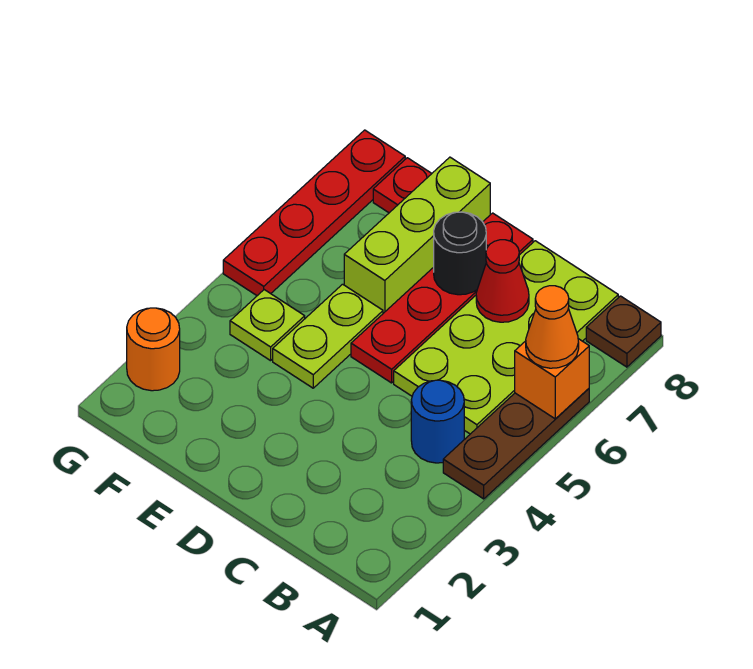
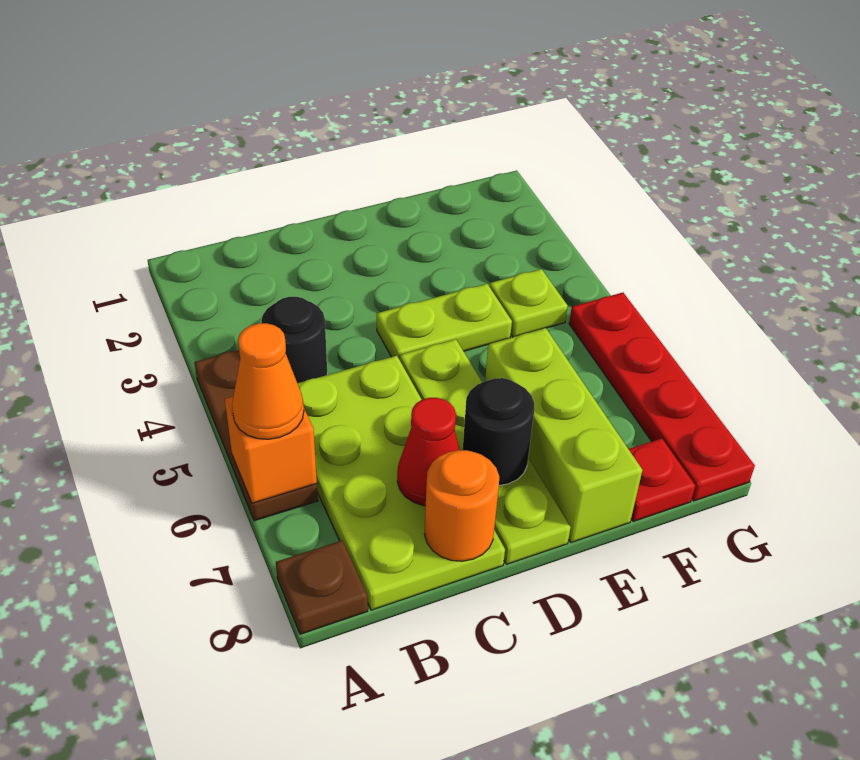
blue round brick B4 level 1 -> black round brick B4 level 1
red plate D5:D8 level 1 -> lime plate D5:D8 level 1
lime plate E4:E5 level 1 -> lime plate D4:E4 level 1
orange round brick G2 level 1 -> orange round brick C8 level 2

